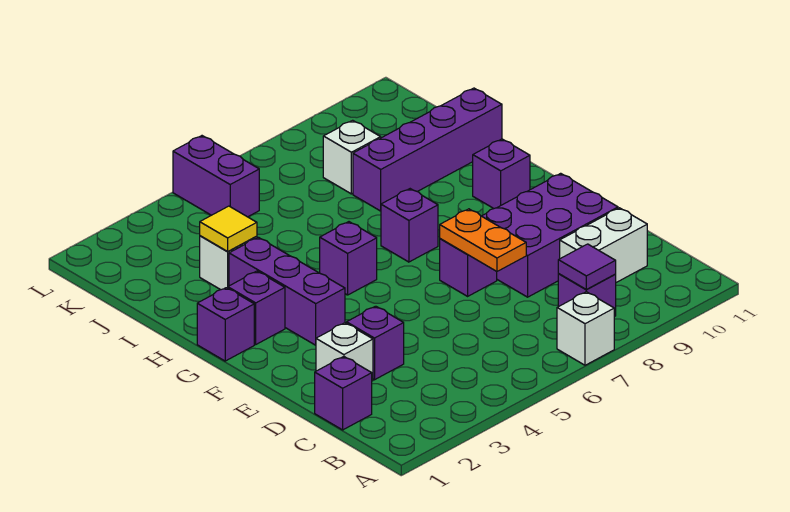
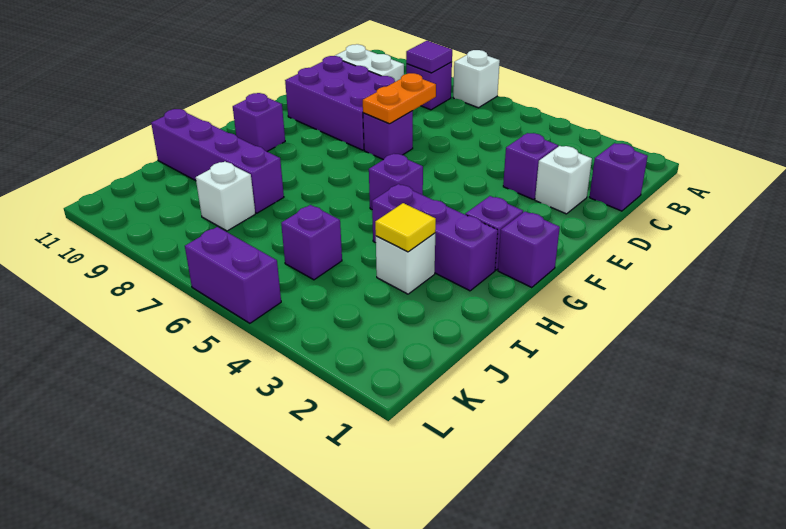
purple brick F3:H3 level 1 -> purple brick H2:H4 level 1
purple brick G7 level 1 -> purple brick J5 level 1
purple brick K5:L5 level 1 -> purple brick L5:L6 level 1

